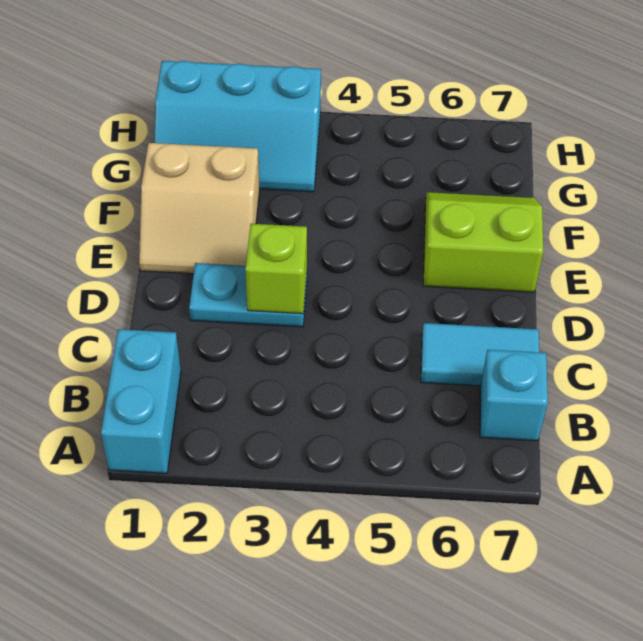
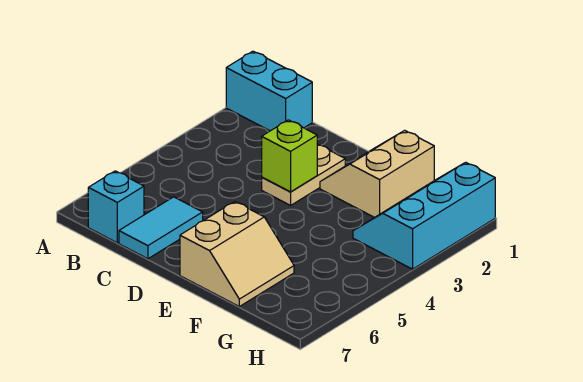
cyan plate D2:D3 level 1 -> tan plate D2:D3 level 1
lime slope E6:F7 level 1 top E -> tan slope E6:F7 level 1 top E

